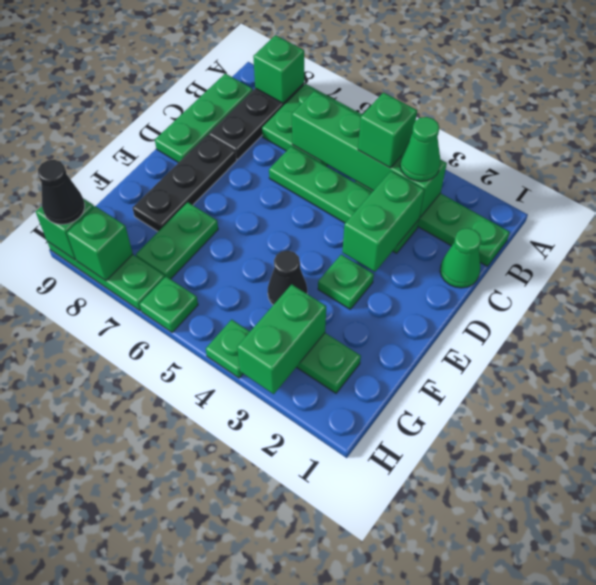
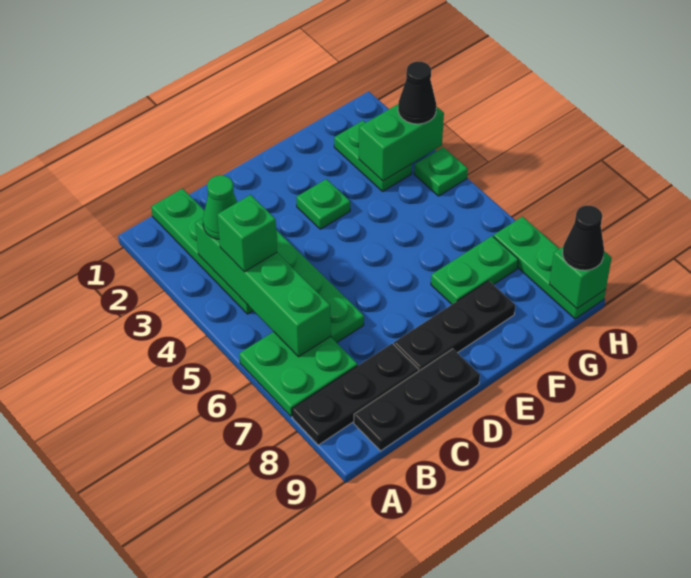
green brick A8 level 2 -> none
green plate B9:D9 level 1 -> black plate B9:D9 level 1
green cone C1 level 1 -> none
green brick C3:D3 level 2 -> none
black cone F4 level 1 -> black cone H3 level 3
green plate H6 level 1 -> none
green brick H8 level 2 -> none

